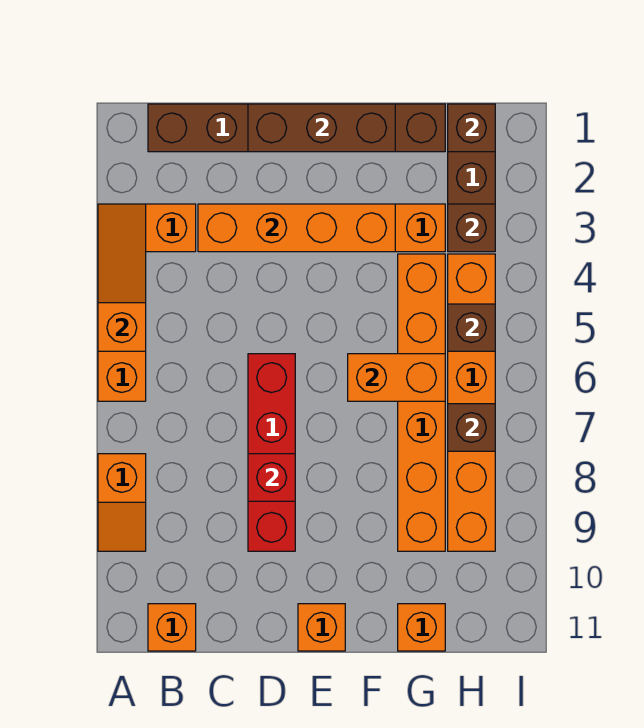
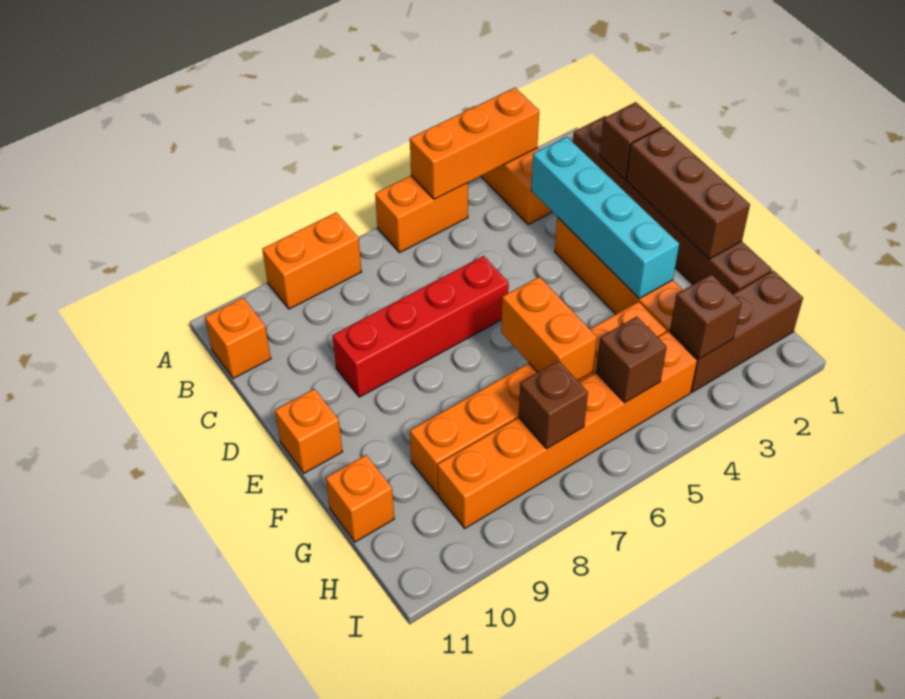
orange slope A3:A5 level 2 top 5 -> orange brick A3:A5 level 2
orange slope A8:A9 level 1 top 8 -> orange brick A8:A9 level 1
orange brick C3:F3 level 2 -> cyan brick C3:F3 level 2
red brick D8 level 2 -> none
brown brick H1 level 2 -> brown brick C1 level 2

